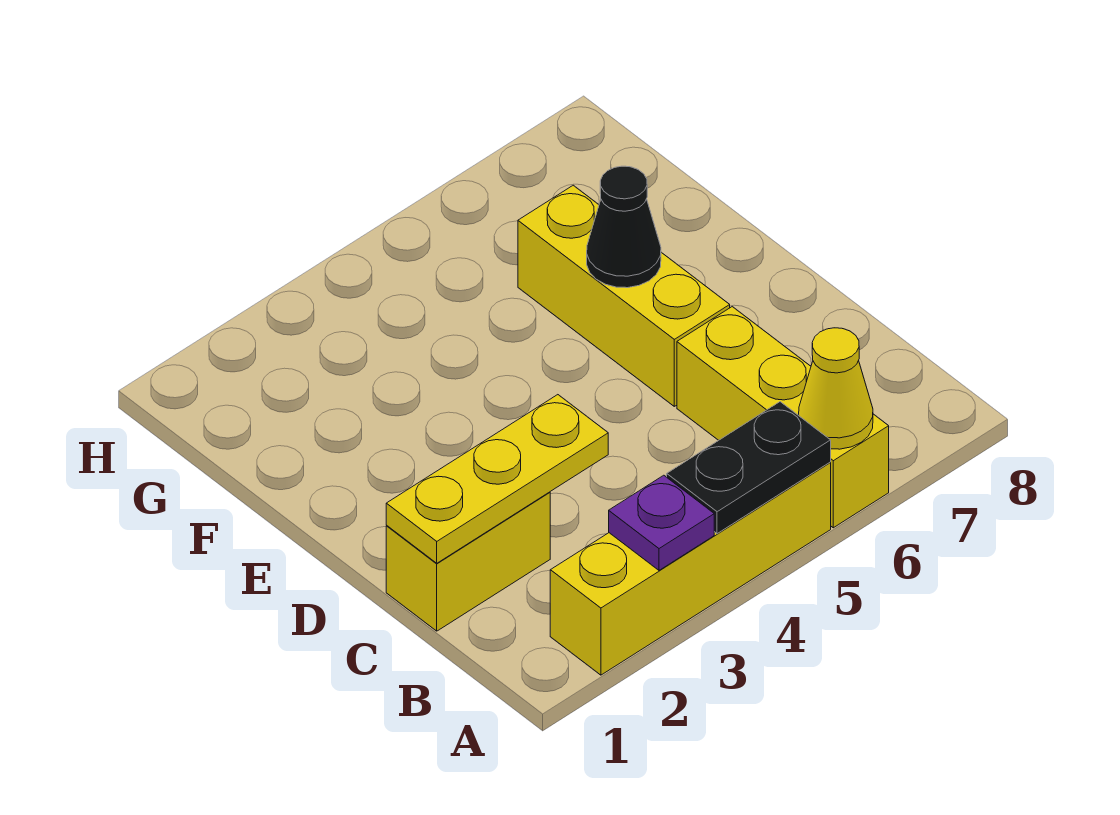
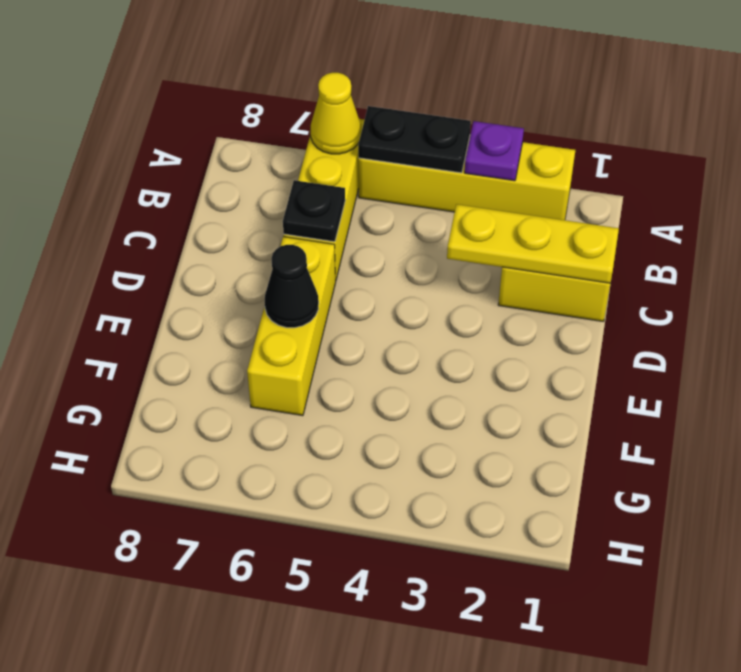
none -> black plate C6 level 2

